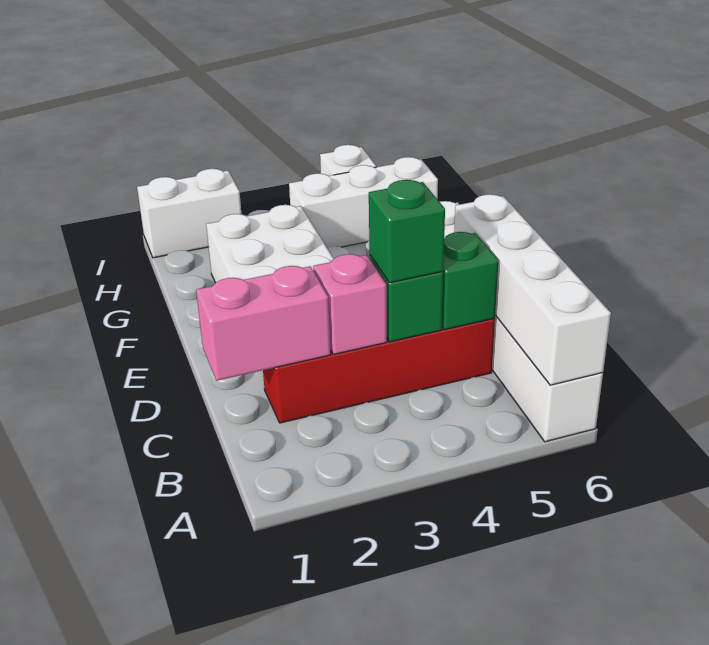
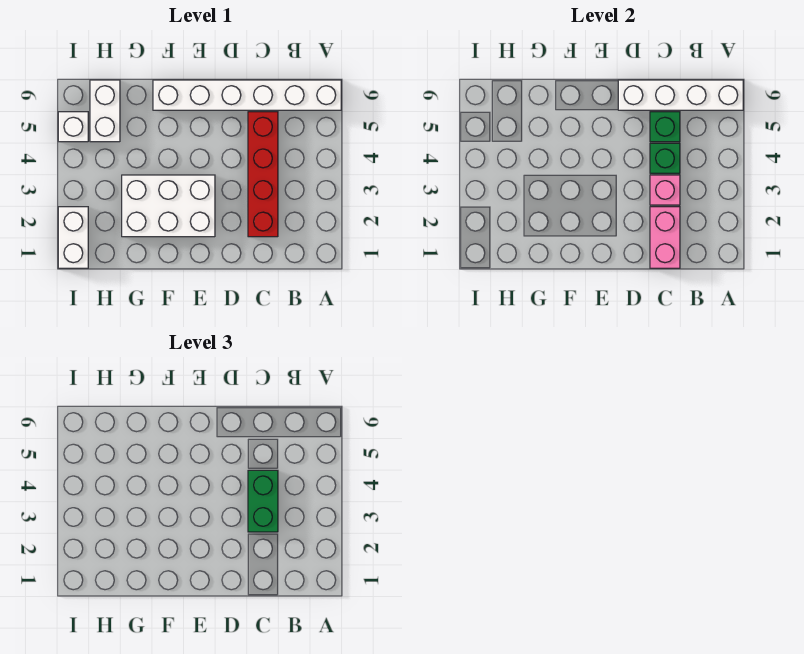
green brick C4 level 3 -> green brick C3:C4 level 3
white brick H4:H6 level 1 -> white brick H5:H6 level 1

